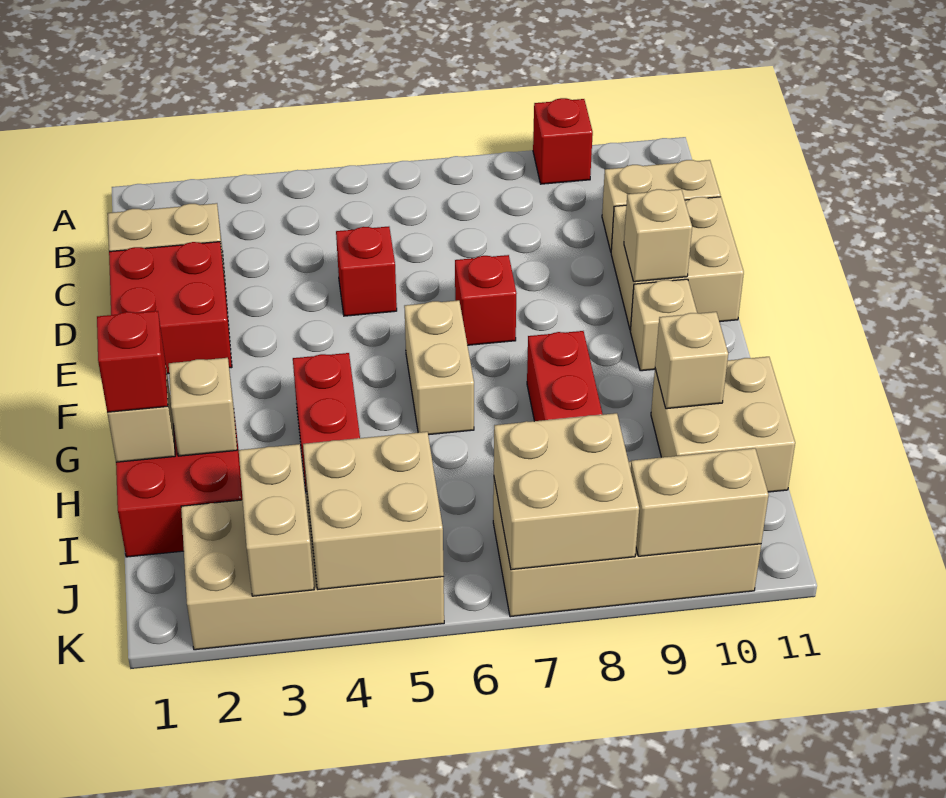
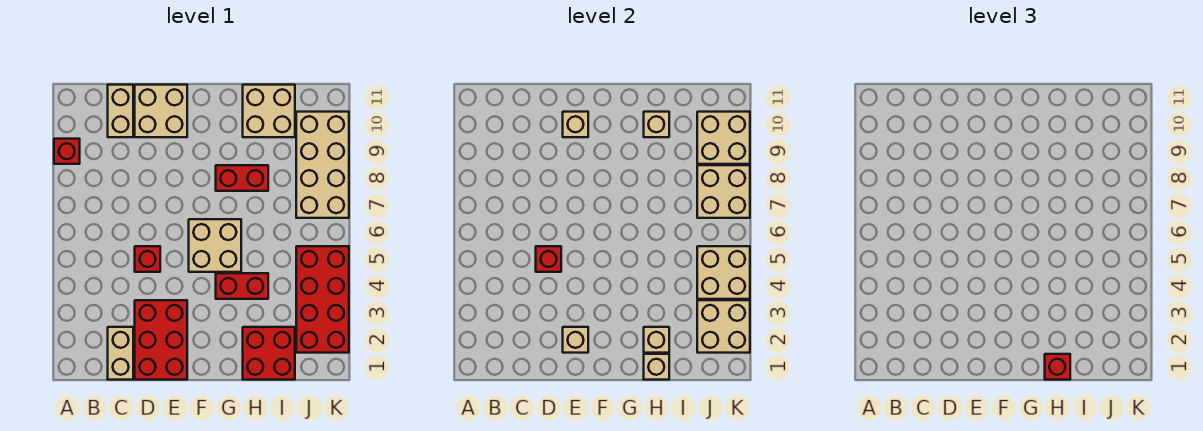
red brick D1:E2 level 1 -> red brick D1:E3 level 1
red brick E7 level 1 -> red brick D5 level 2
tan brick F6:G6 level 1 -> tan brick F5:G6 level 1
tan brick F10 level 1 -> tan brick E2 level 2
tan brick J2:K5 level 1 -> red brick J2:K5 level 1
tan brick J3:K3 level 2 -> tan brick J2:K3 level 2
tan brick K9:K10 level 2 -> tan brick J9:K10 level 2

